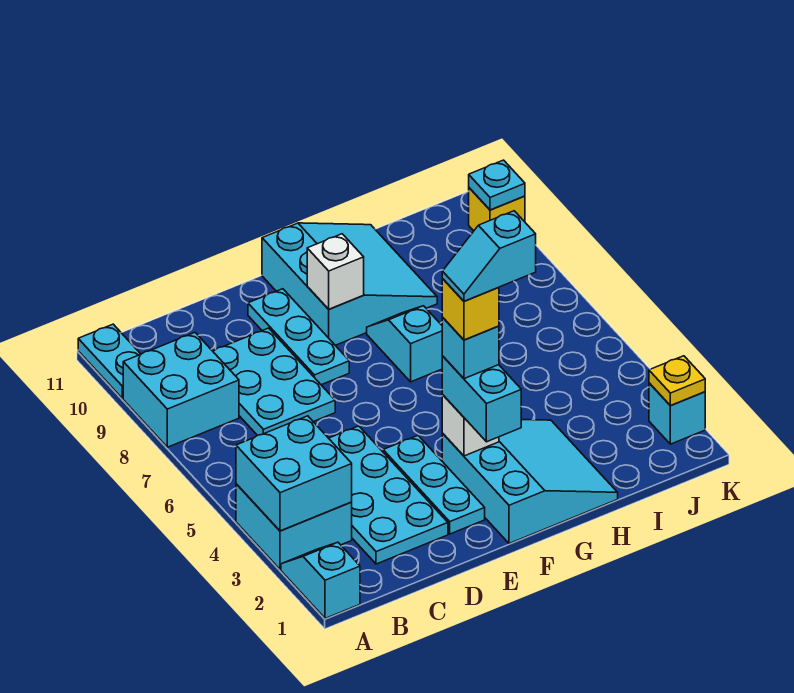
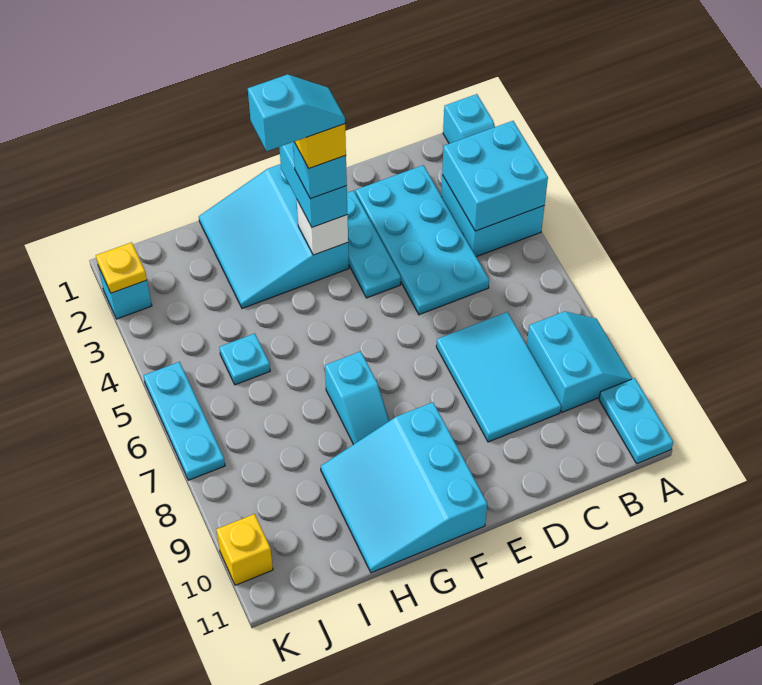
cyan brick A8:B9 level 1 -> cyan slope A8:B9 level 1 top B
cyan plate C7:D9 level 1 -> cyan tile C7:D9 level 1
cyan plate E8:E10 level 1 -> cyan plate K5:K7 level 1
white brick F9 level 2 -> none
cyan plate K10 level 2 -> cyan plate I5 level 1

